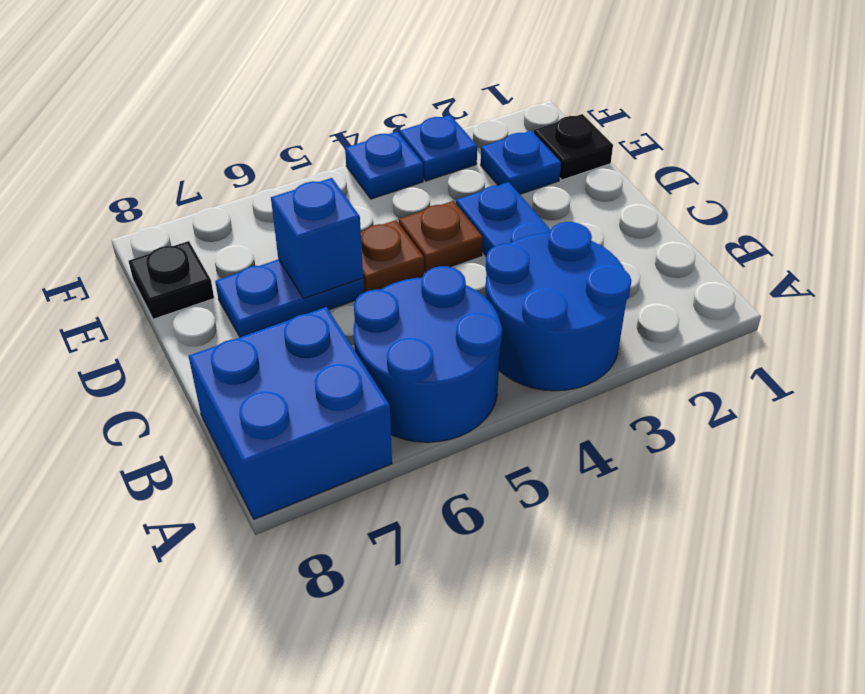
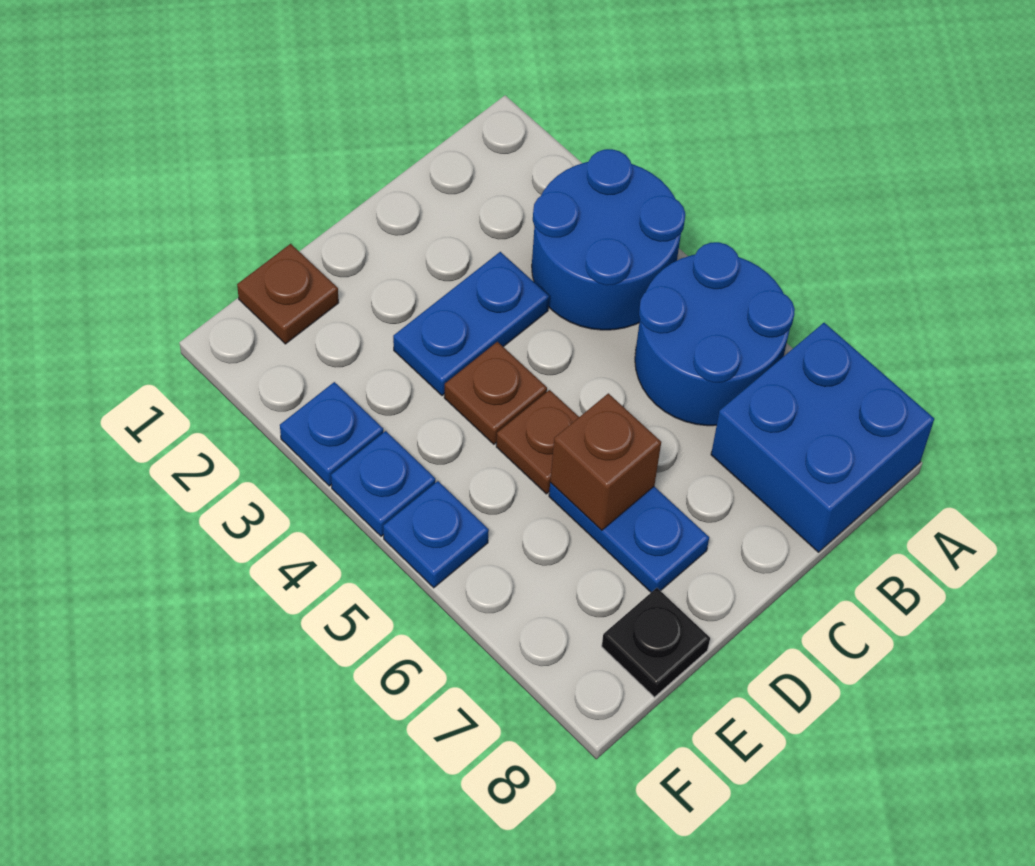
blue brick D6 level 2 -> brown brick D6 level 2
black plate E1 level 1 -> brown plate E1 level 1
blue plate E2 level 1 -> blue plate F5 level 1

